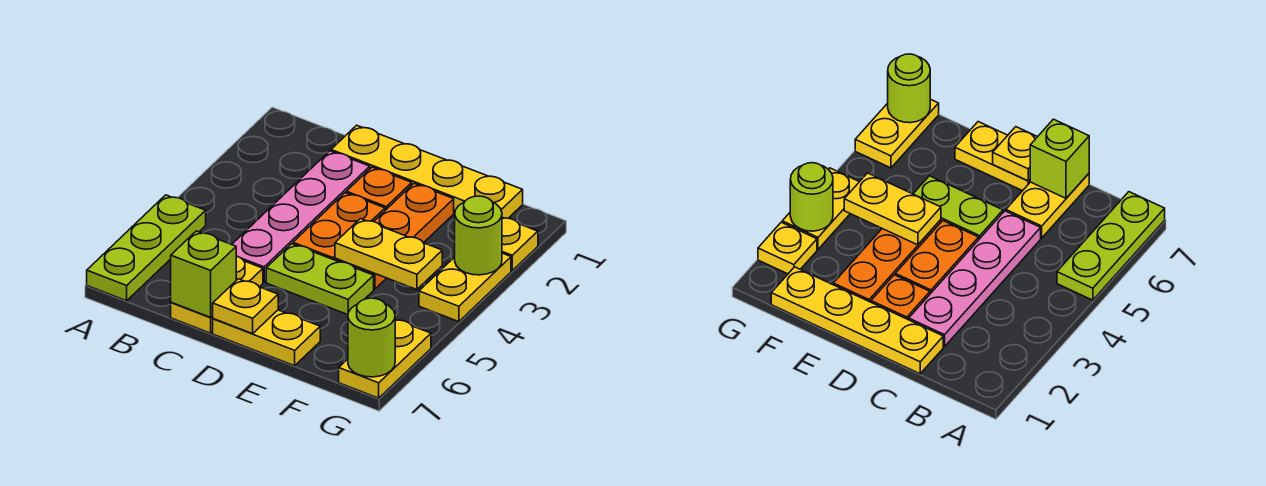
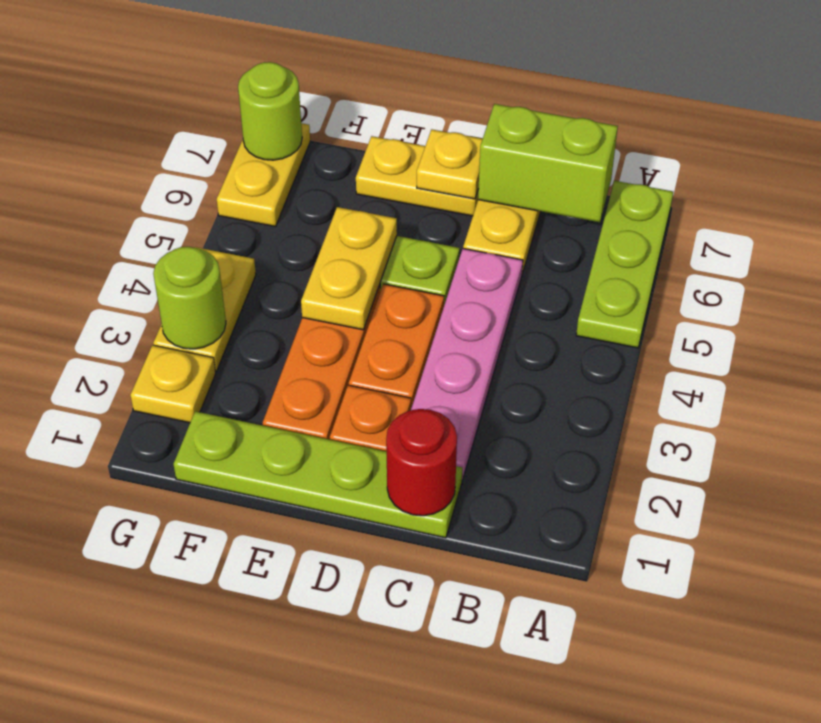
yellow plate C1:F1 level 1 -> lime plate C1:F1 level 1
none -> red round brick C1 level 2
lime brick C7 level 2 -> lime brick B7:C7 level 2
yellow plate E4:F4 level 2 -> yellow plate E4:E5 level 2

